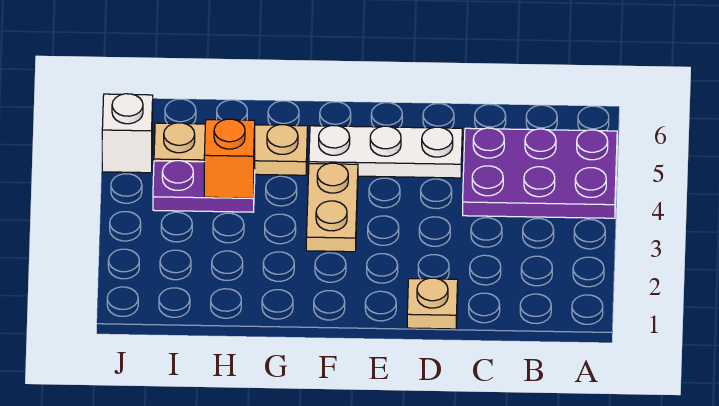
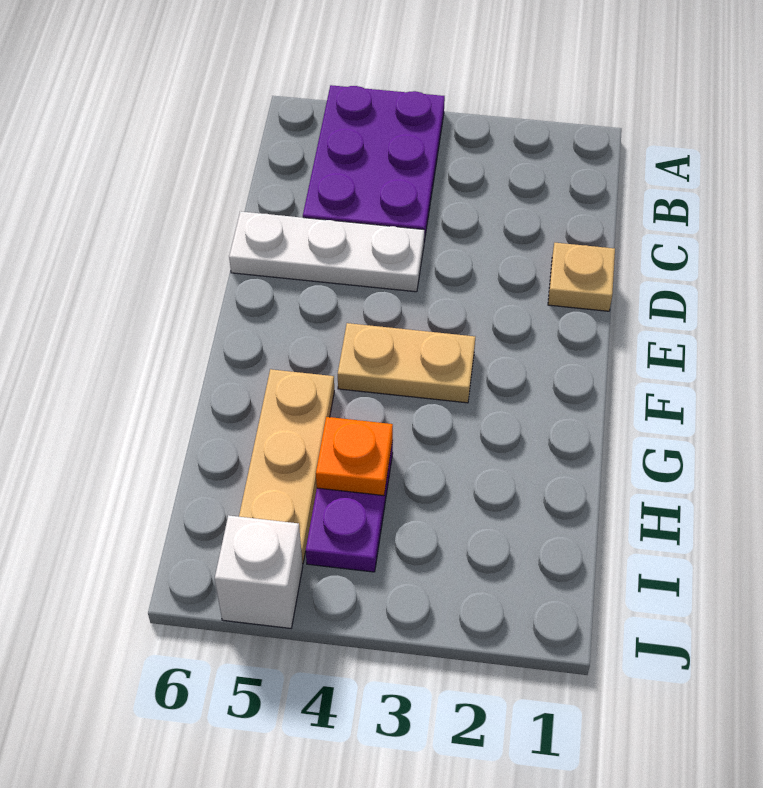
white plate D5:F5 level 1 -> white plate D4:D6 level 1
orange brick H4 level 2 -> orange plate H4 level 2

